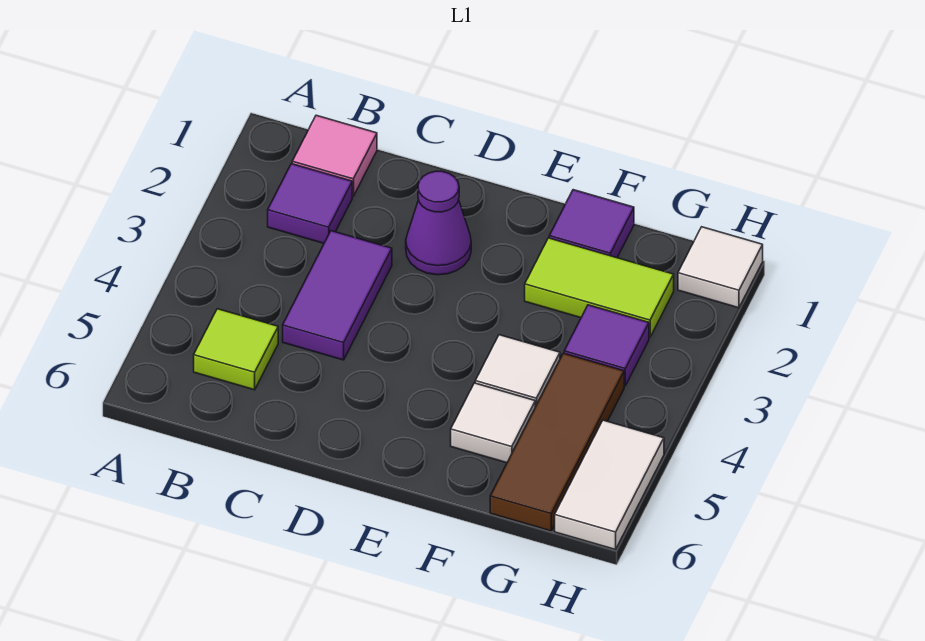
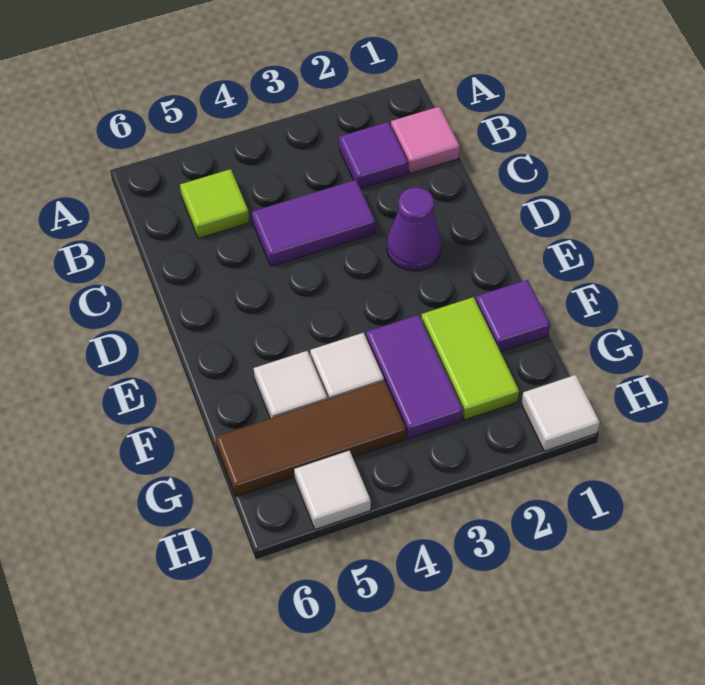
purple tile G3 level 1 -> purple tile F3:G3 level 1
white tile H5:H6 level 1 -> white tile H5 level 1

